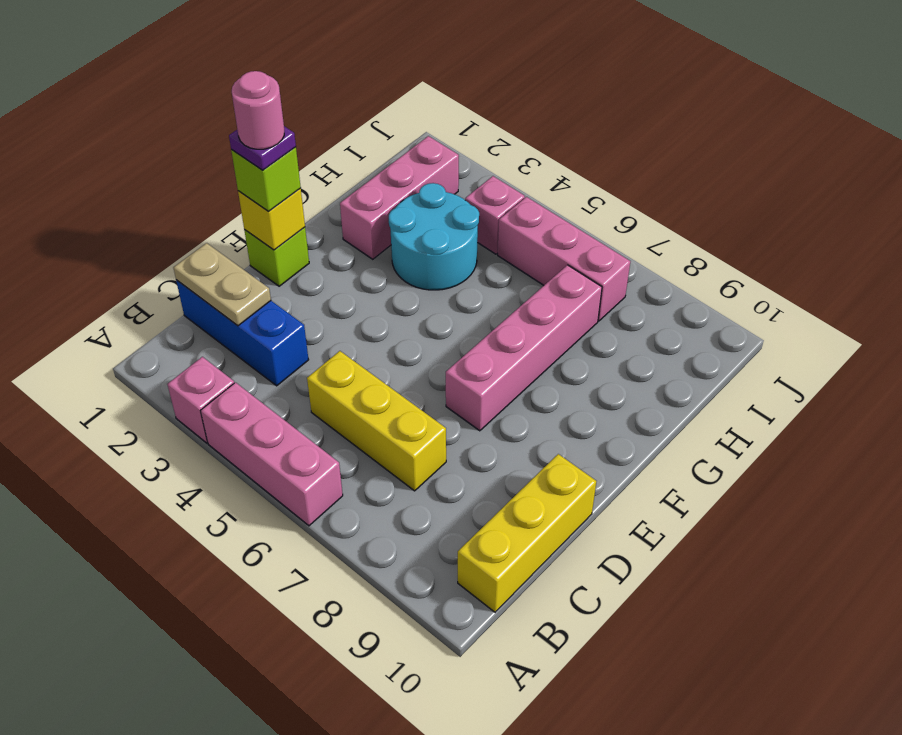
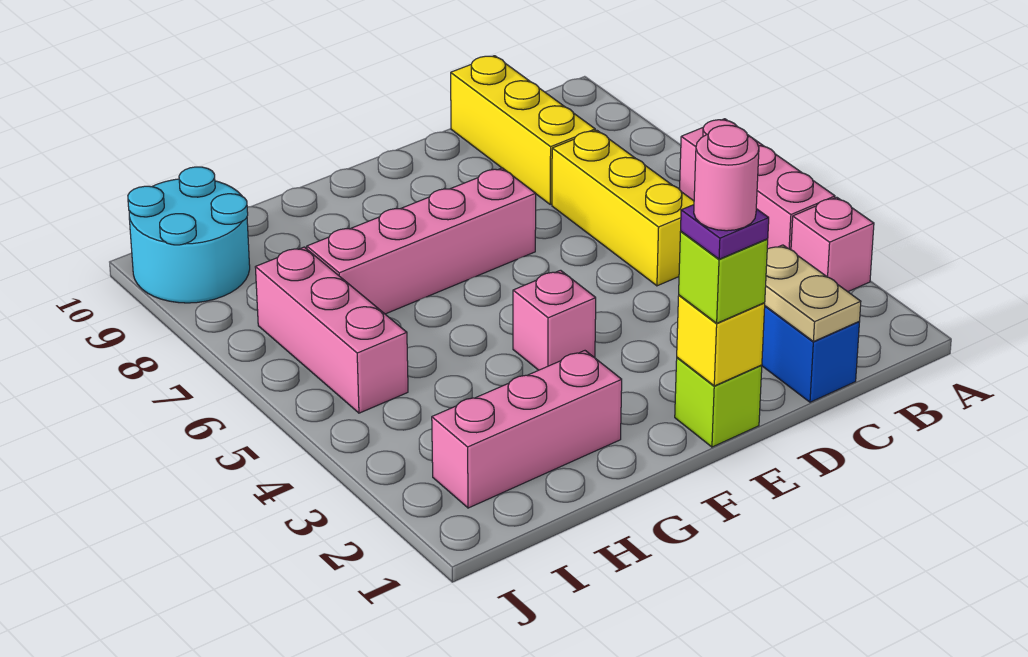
yellow brick B10:D10 level 1 -> yellow brick C8:C10 level 1
cyan round brick G3:H4 level 1 -> cyan round brick I9:J10 level 1
pink brick I4 level 1 -> pink brick F4 level 1

